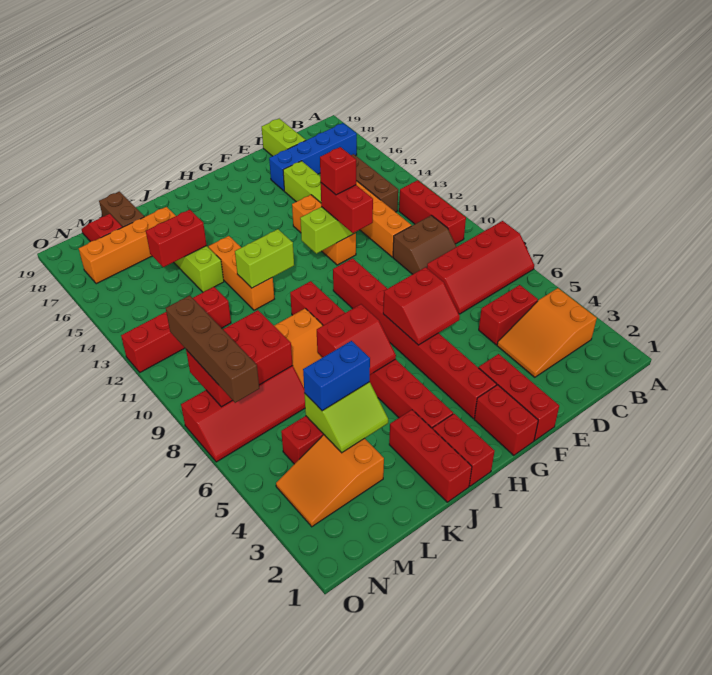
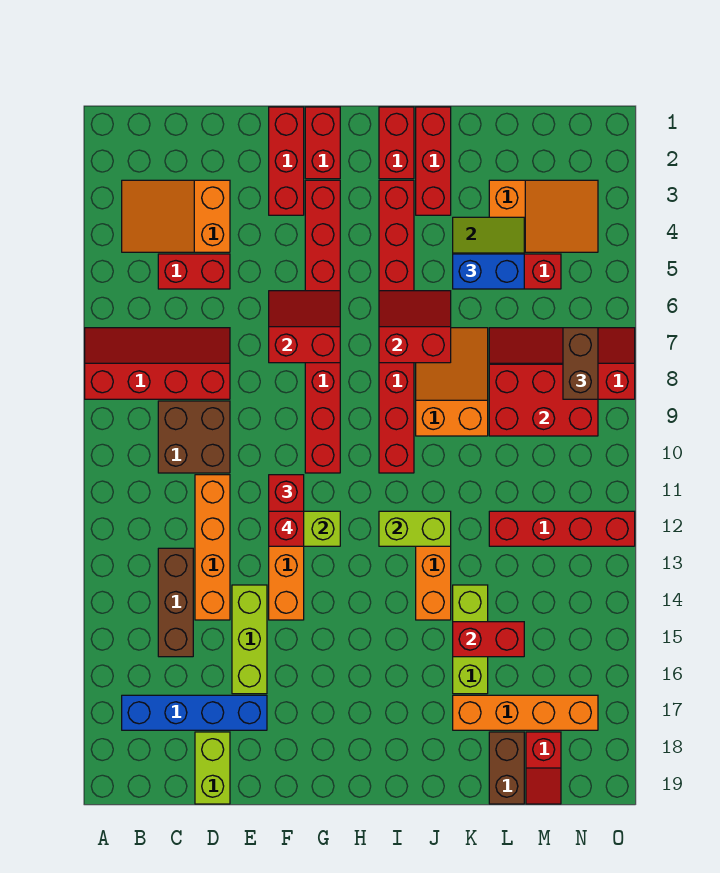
orange slope B3:D4 level 1 top B -> orange slope B3:D4 level 1 top D
red brick B10:B12 level 1 -> none
brown slope C9:D10 level 1 top 10 -> brown brick C9:D10 level 1
brown brick N7:N10 level 3 -> brown brick N7:N8 level 3

